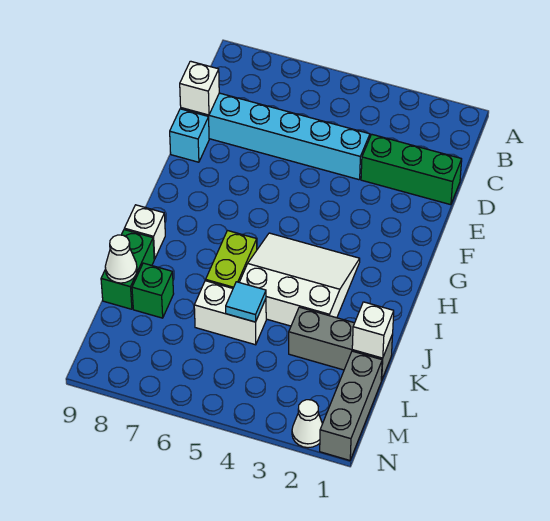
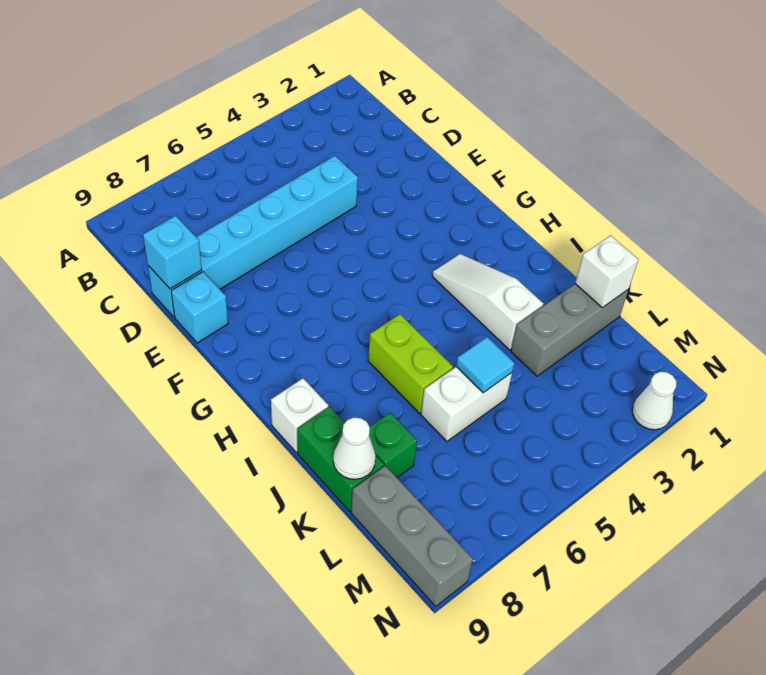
green brick D1:D3 level 1 -> none
white brick D9 level 2 -> cyan brick D9 level 2
white slope H3:J5 level 1 top J -> white slope H3:J3 level 1 top J
grey brick L1:N1 level 1 -> grey brick L9:N9 level 1

